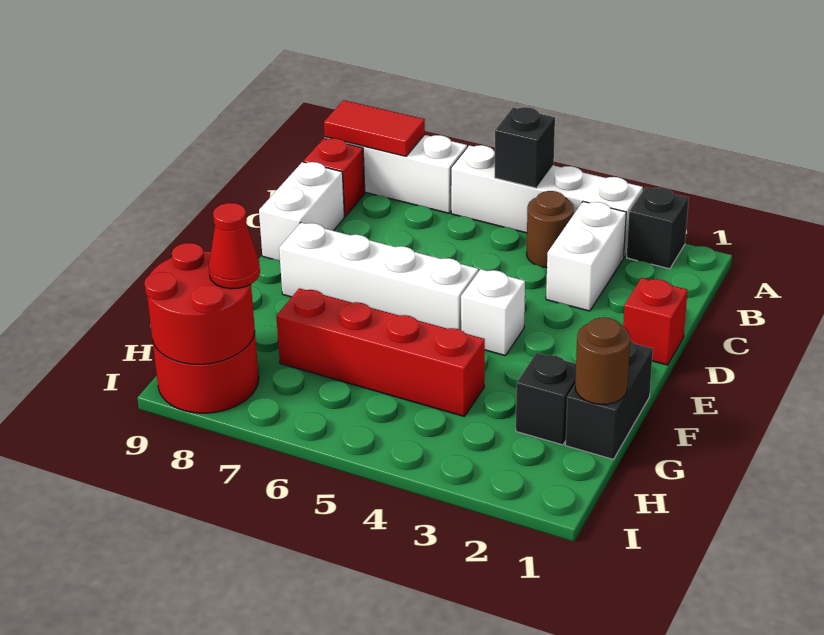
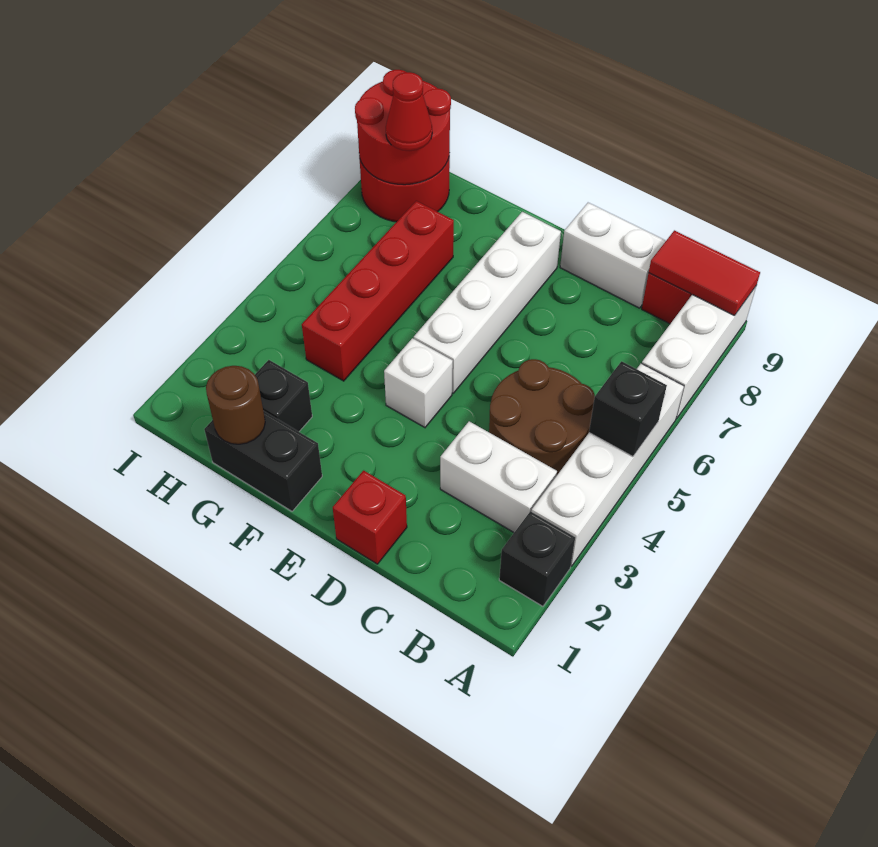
red tile A8:A9 level 2 -> red tile A9:B9 level 2
brown round brick B4 level 1 -> brown round brick B4:C5 level 1

